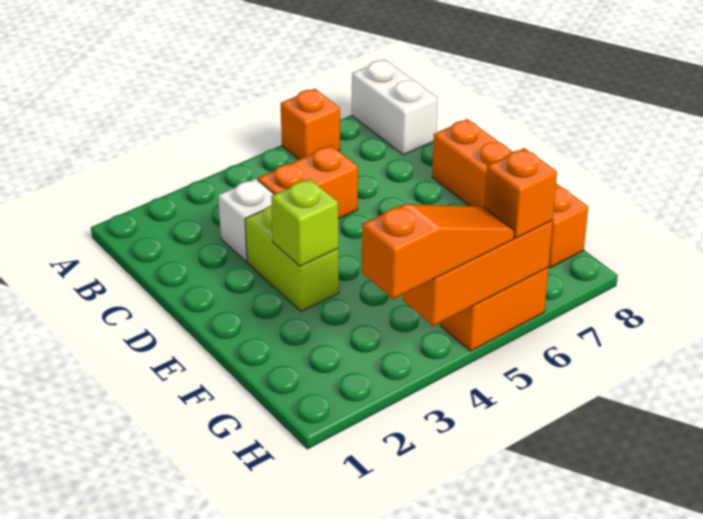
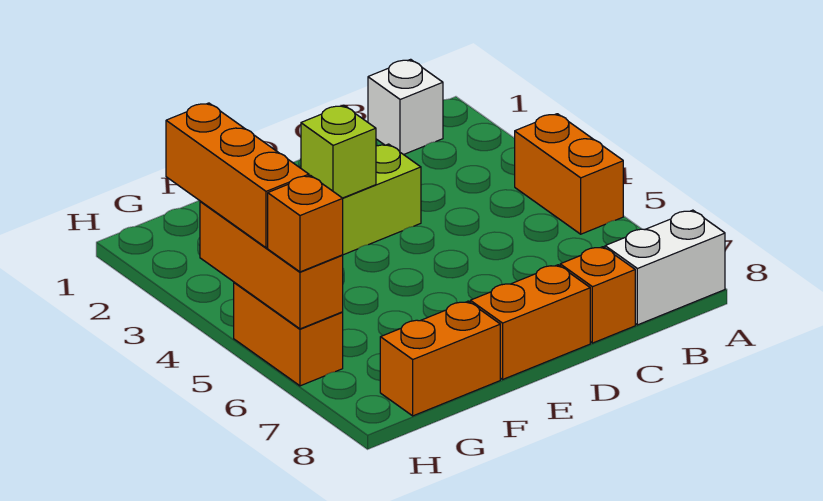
orange brick A6 level 1 -> orange brick C8 level 1
white brick C3 level 1 -> white brick B1 level 1
orange brick C4:C5 level 1 -> orange brick A4:A5 level 1
orange slope H3:H5 level 3 top 3 -> orange brick H3:H5 level 3

